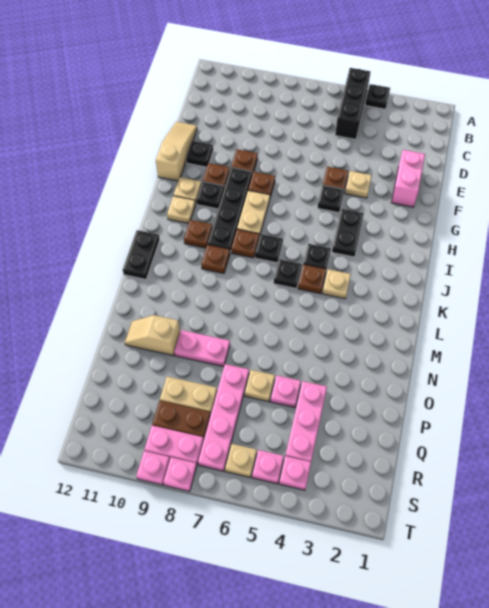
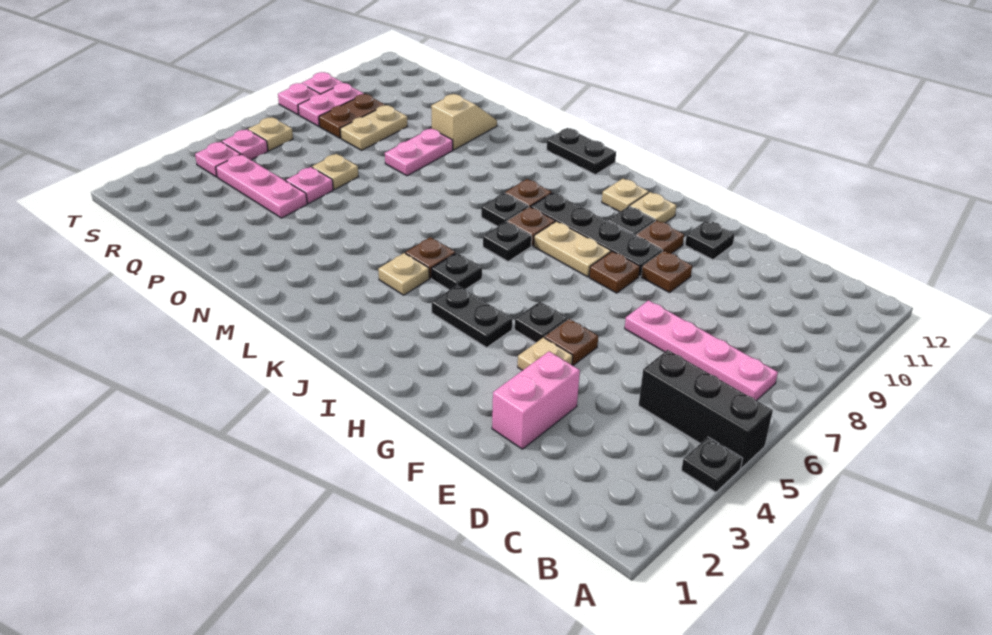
pink brick E2:F2 level 1 -> pink brick E2:E3 level 1
tan slope E12:G12 level 1 top G -> none
brown plate J10 level 1 -> none
black plate K6 level 1 -> black plate K8 level 1
pink plate P7:S7 level 1 -> pink plate B7:E7 level 1

